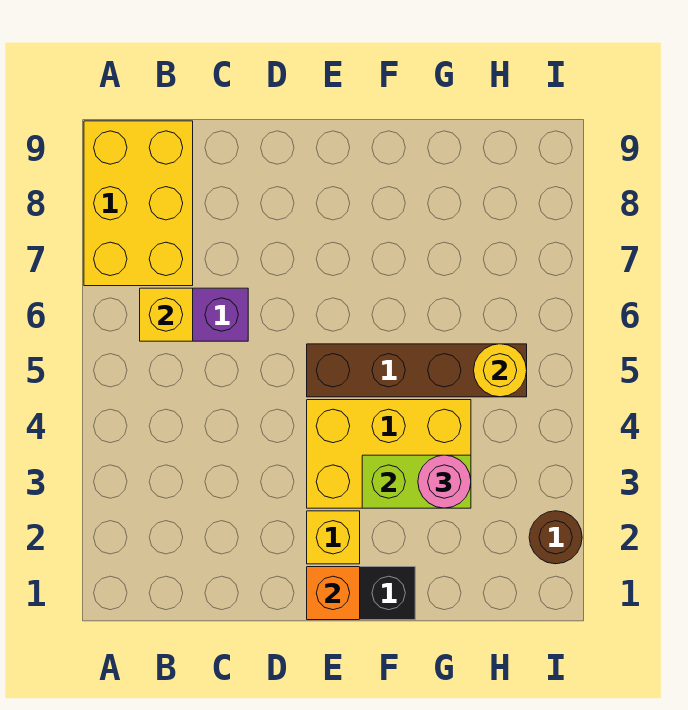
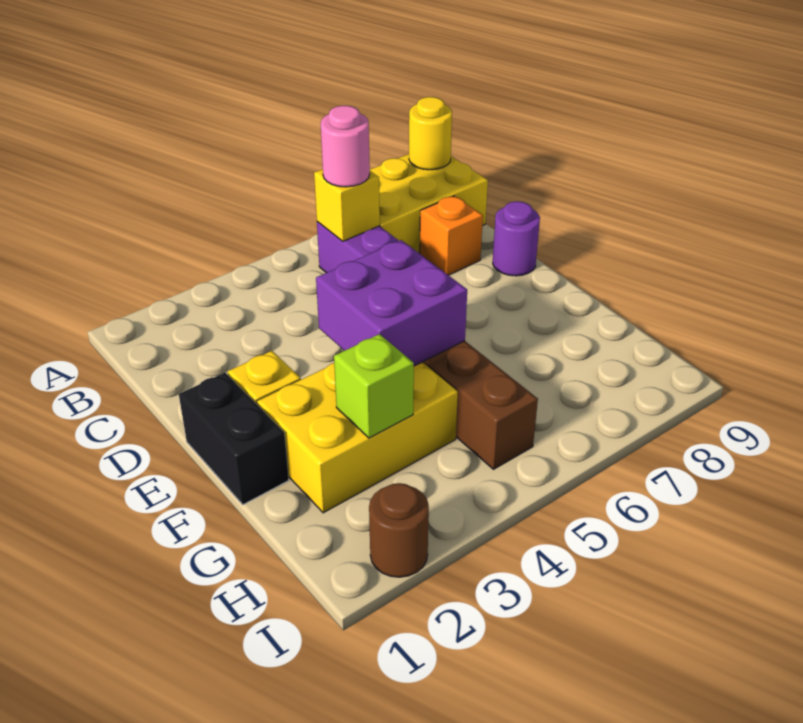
none -> purple round brick D9 level 1
orange brick E1 level 2 -> orange brick C8 level 1
yellow brick E3:G4 level 1 -> yellow brick F2:G4 level 1
none -> purple brick E4:F5 level 2
lime brick F3:G3 level 2 -> lime brick G3 level 2
pink round brick G3 level 3 -> pink round brick B6 level 3
yellow round brick H5 level 2 -> yellow round brick A9 level 2

